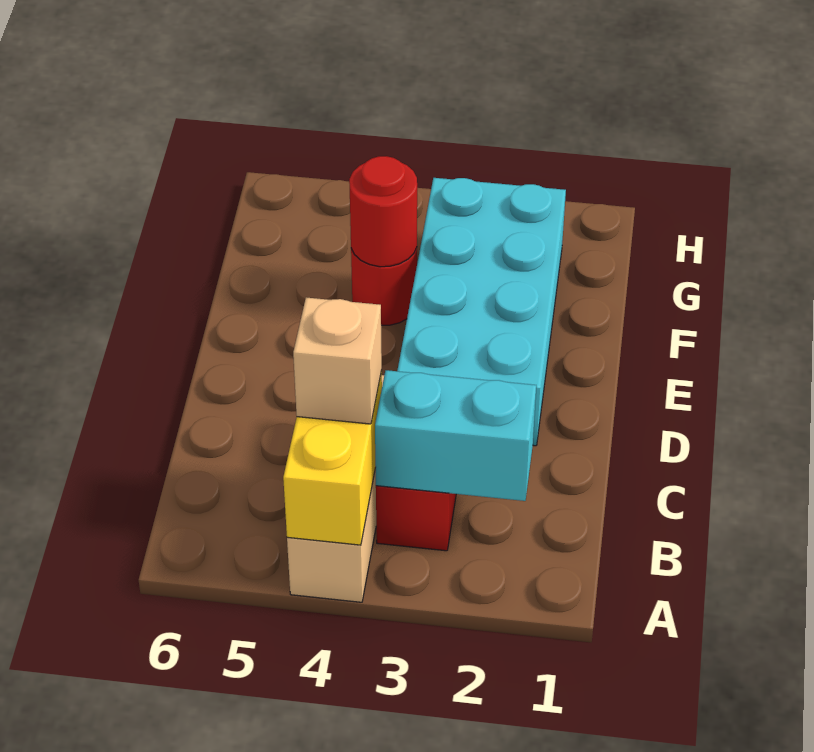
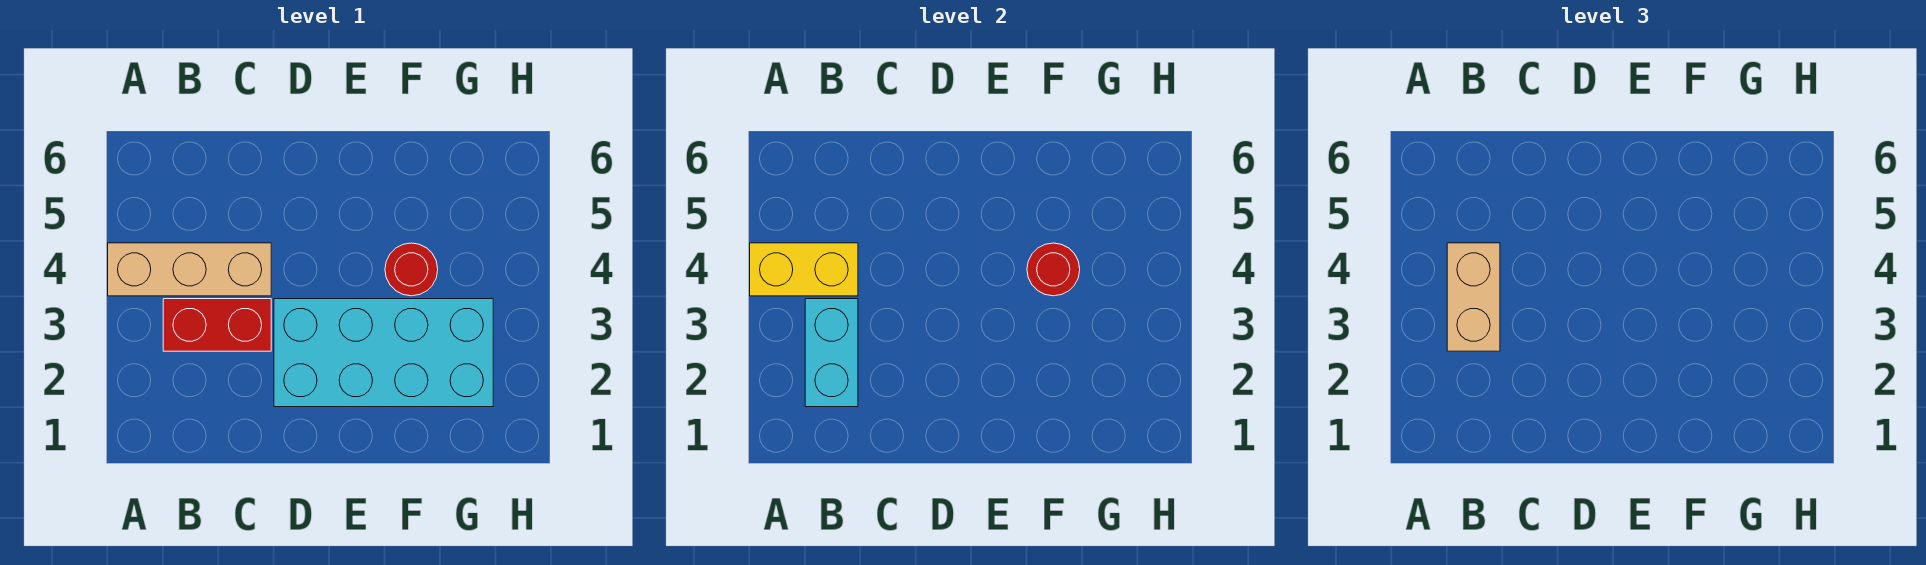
tan brick B4 level 3 -> tan brick B3:B4 level 3

